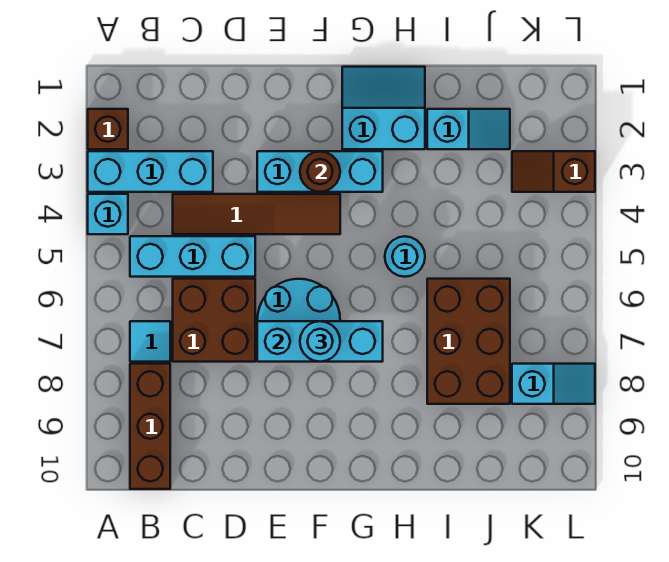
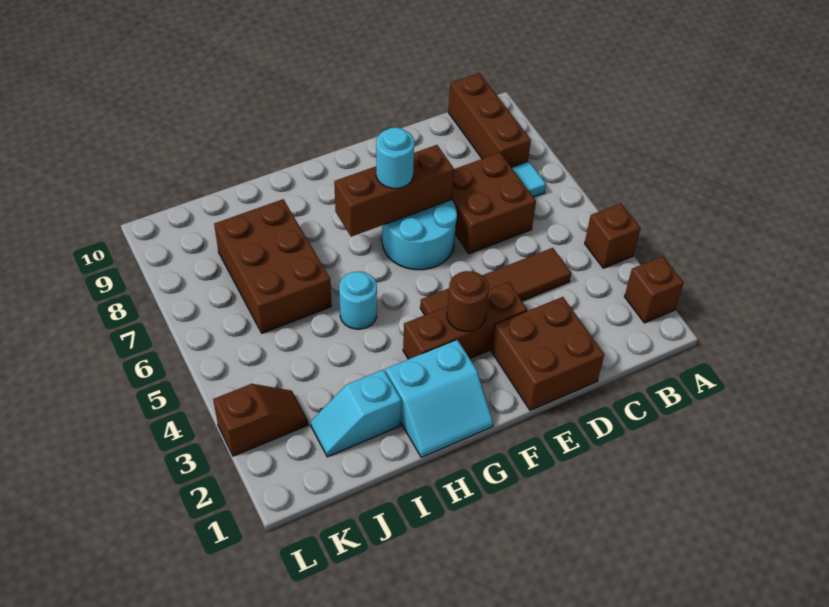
cyan brick A3:C3 level 1 -> none
cyan brick A4 level 1 -> brown brick A4 level 1
cyan brick B5:D5 level 1 -> none
none -> brown brick D1:E2 level 1
cyan brick E3:G3 level 1 -> brown brick E3:G3 level 1
cyan brick E7:G7 level 2 -> brown brick E7:G7 level 2
cyan slope K8:L8 level 1 top K -> none

